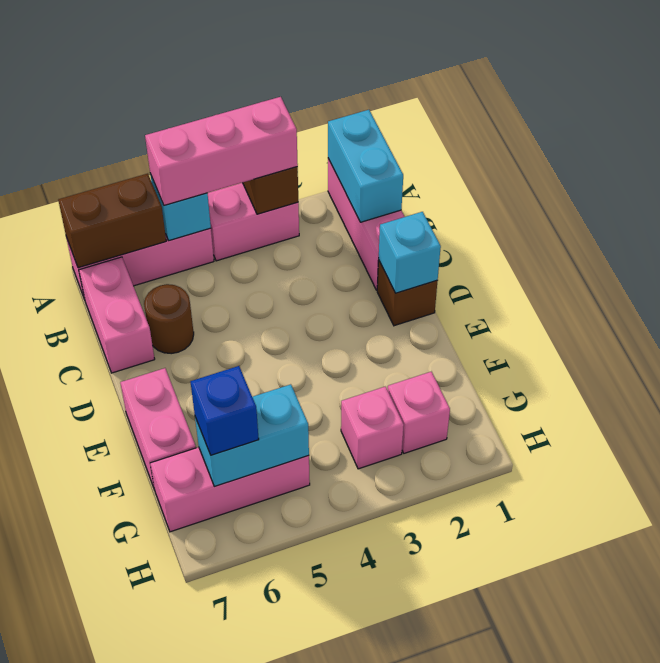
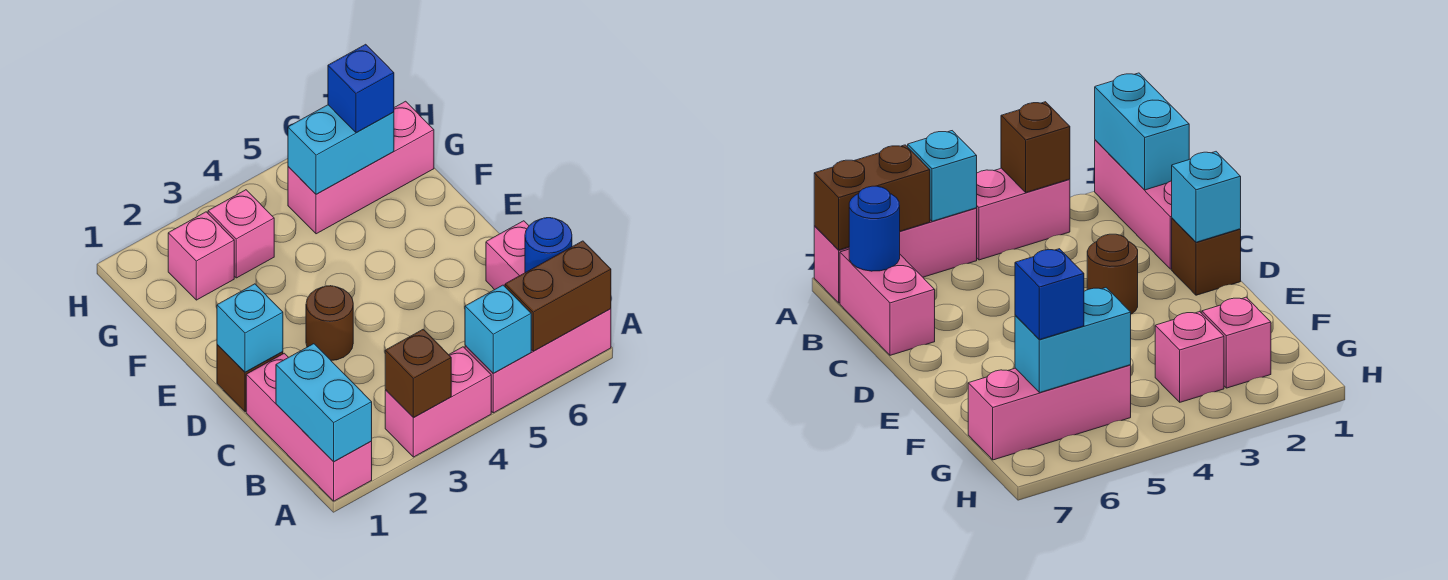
pink brick A3:A5 level 3 -> none
none -> blue round brick B7 level 2
brown round brick C6 level 1 -> brown round brick D3 level 1
pink brick E7:F7 level 1 -> none

